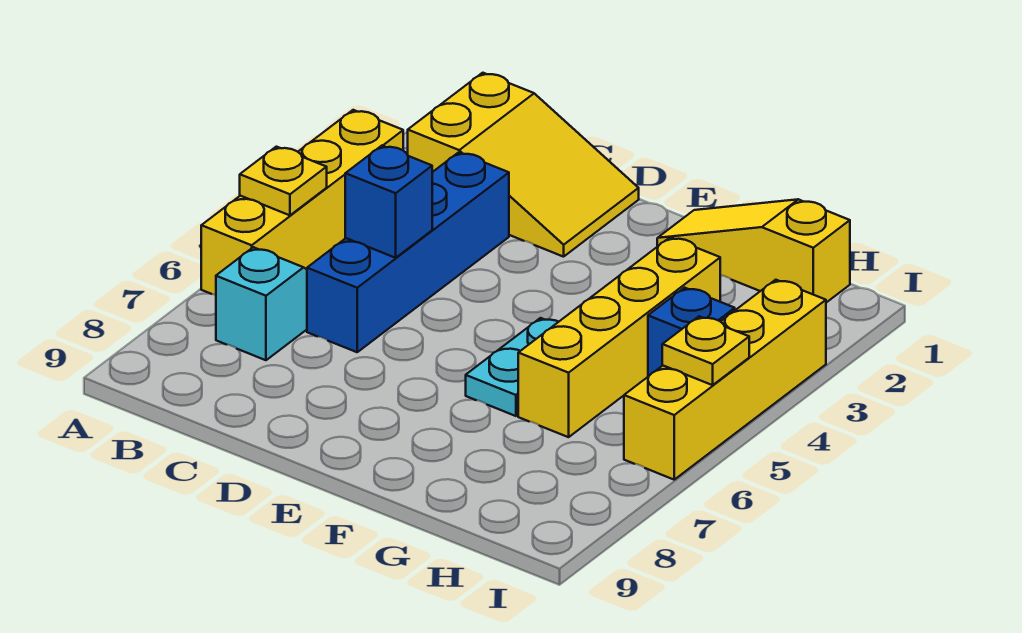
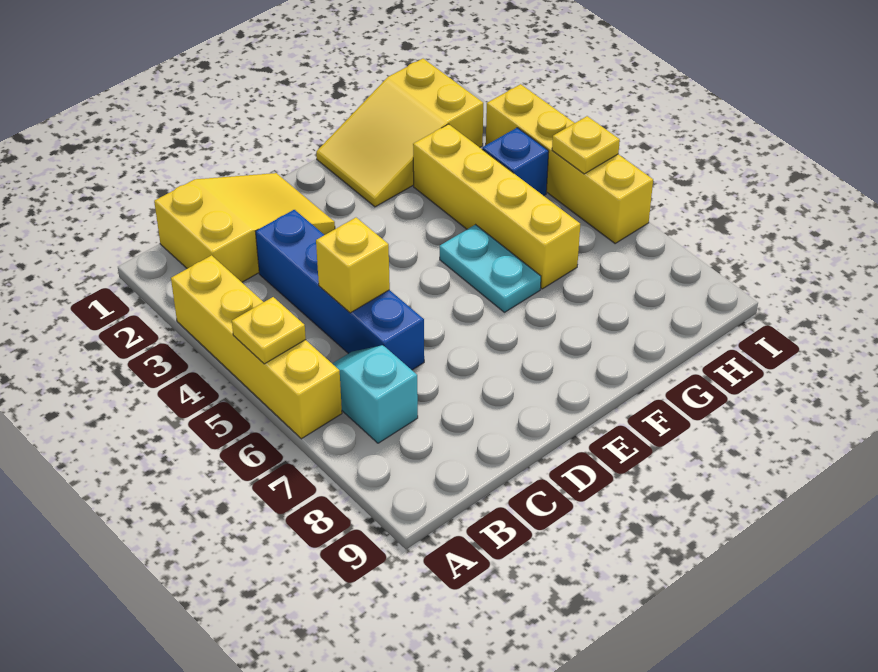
blue brick C5 level 2 -> yellow brick C5 level 2
yellow slope F1:H1 level 1 top H -> yellow slope F1:H2 level 1 top H

